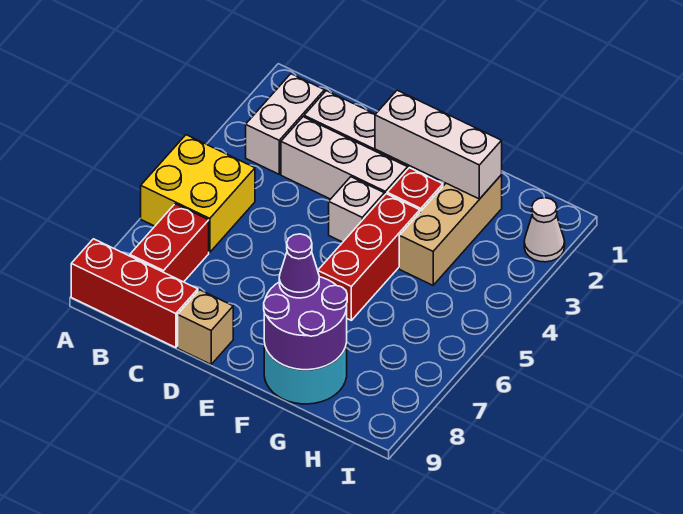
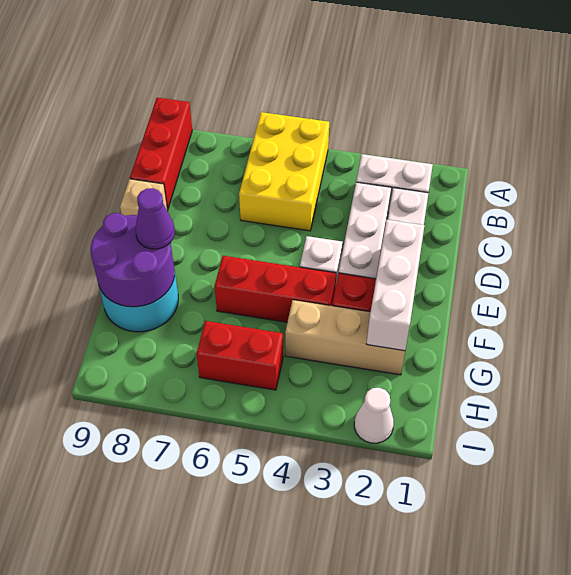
yellow brick A5:B6 level 1 -> yellow brick A5:C6 level 1
red brick B7:B8 level 1 -> red brick H5:H6 level 1

